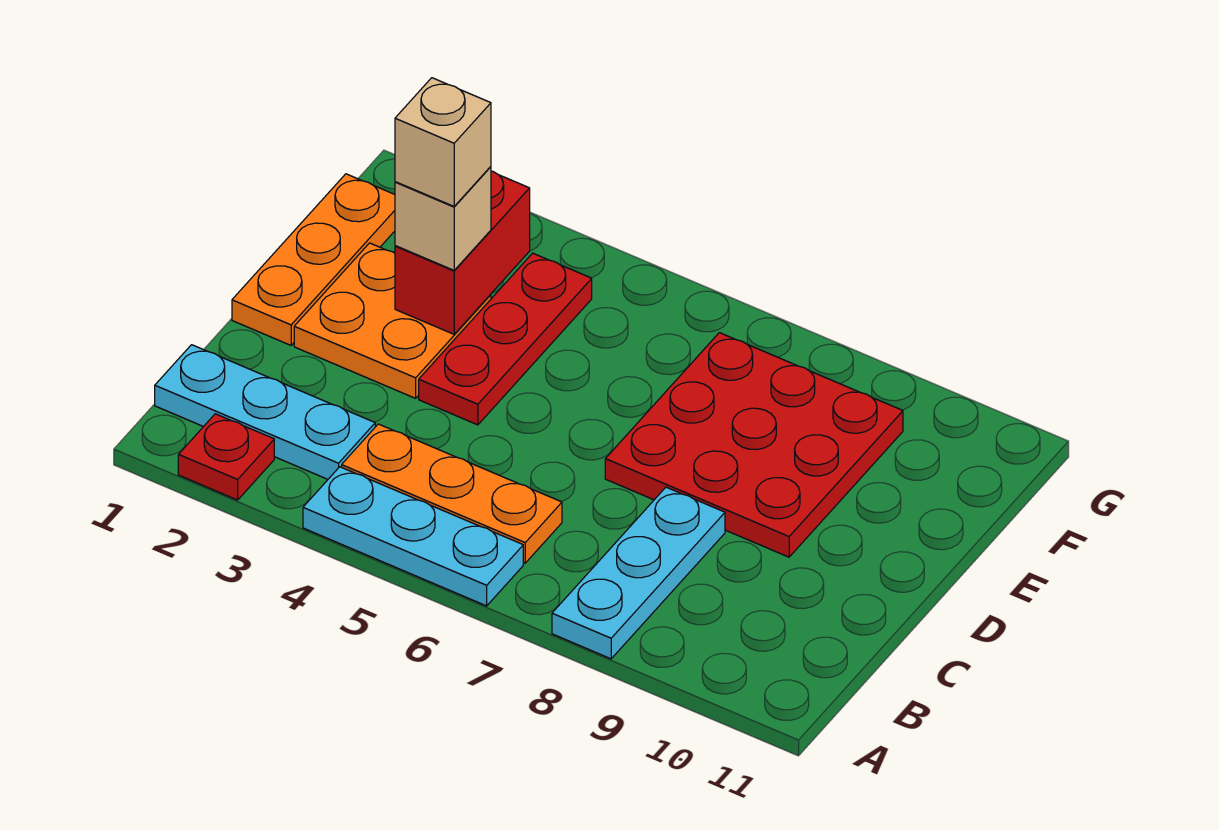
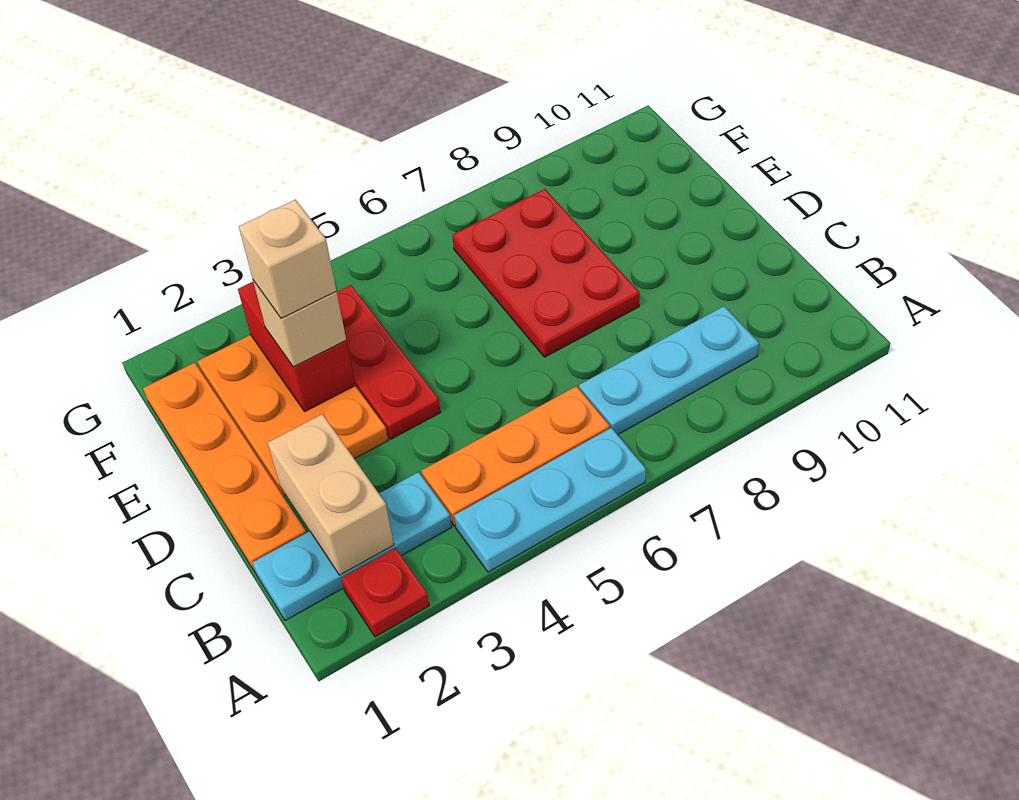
cyan plate A8:C8 level 1 -> cyan plate B7:B9 level 1
none -> tan brick B2:C2 level 2
orange plate D1:F1 level 1 -> orange plate C1:F1 level 1
orange plate D2:E3 level 1 -> orange plate D2:F3 level 1
red plate D7:F9 level 1 -> red plate D7:F8 level 1

